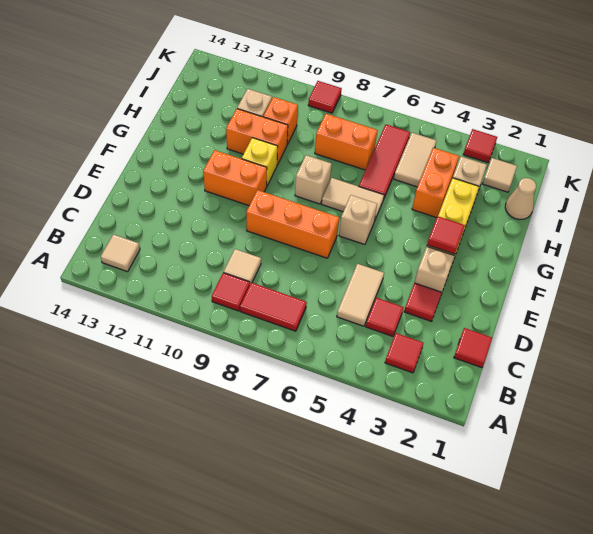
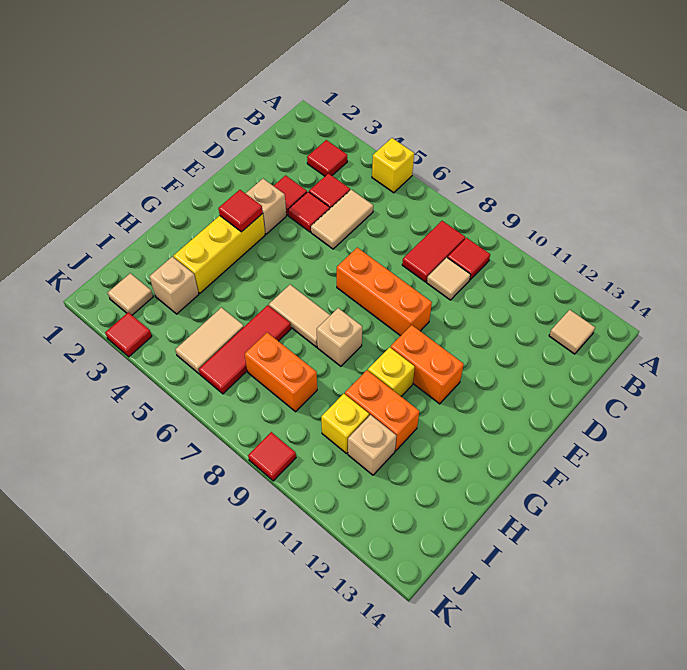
none -> yellow brick A5 level 1
red tile B7:B8 level 1 -> red tile B8:C8 level 1
red tile C1 level 1 -> red tile D4 level 1
tan brick F6 level 1 -> none
orange brick H4:I4 level 1 -> none
tan cone I1 level 1 -> none
orange brick I10 level 1 -> yellow brick I10 level 1

